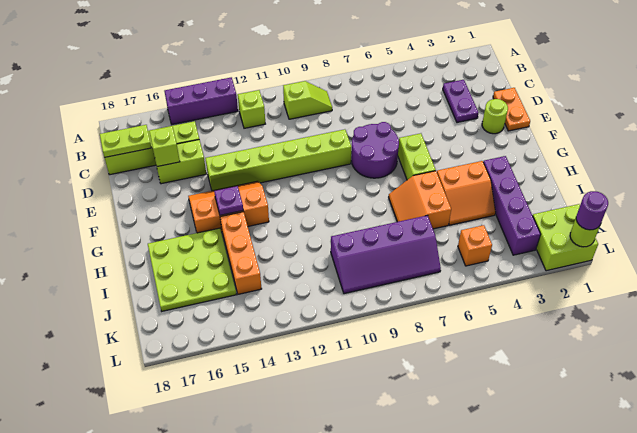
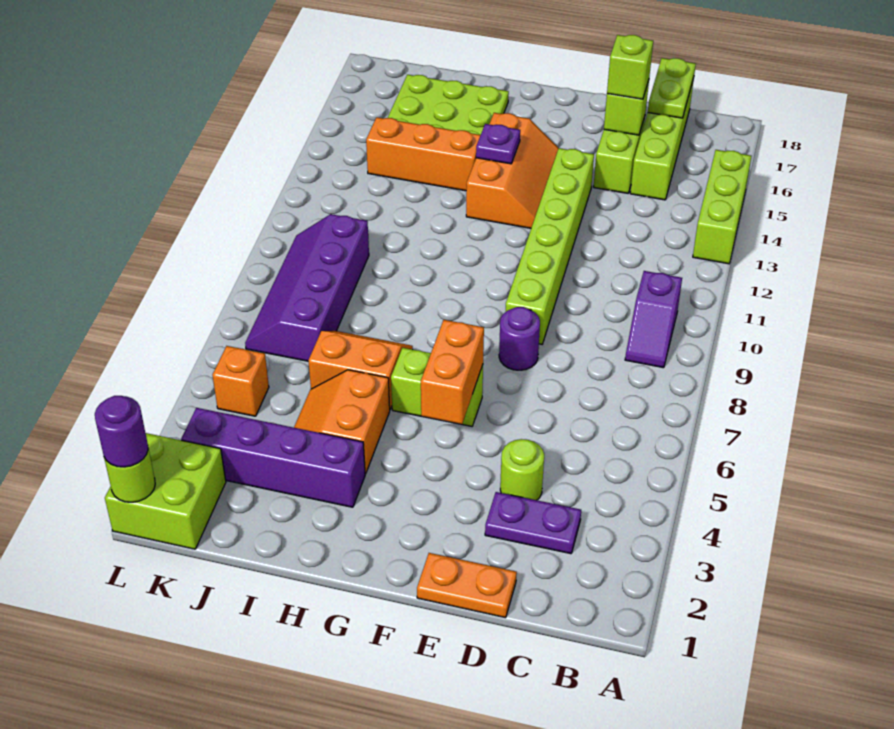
purple brick A13:A15 level 1 -> lime brick A13:A15 level 1
lime slope B9:B10 level 1 top 10 -> purple slope B9:B10 level 1 top 10
lime brick B12 level 1 -> lime brick D16 level 3
lime round brick E2 level 1 -> lime round brick D4 level 1
purple round brick E7:F8 level 1 -> purple round brick E8 level 1
none -> orange brick F5:F6 level 2

